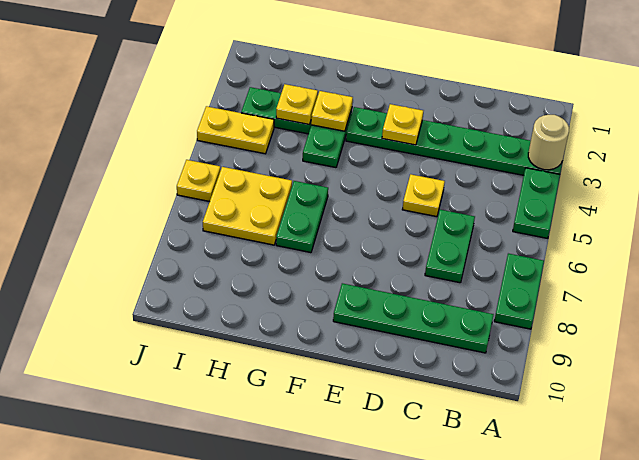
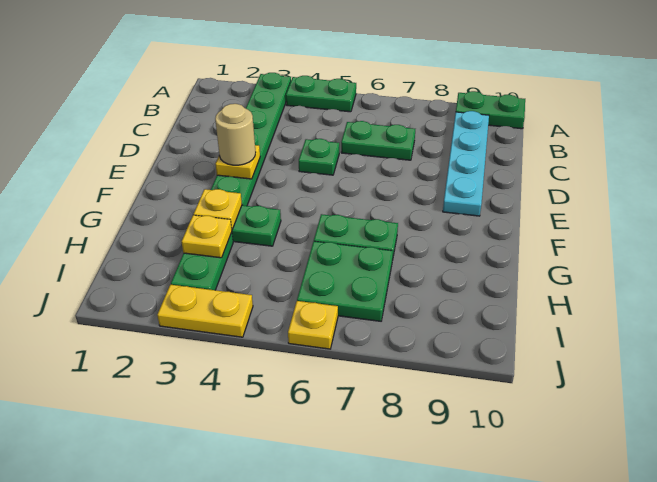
tan round brick A3 level 2 -> tan round brick E3 level 3
green plate A7:A8 level 1 -> green plate A9:A10 level 1
green plate B9:E9 level 1 -> cyan plate B9:E9 level 1
yellow plate D5 level 1 -> green plate D5 level 1
yellow plate H6:I7 level 1 -> green plate H6:I7 level 1
yellow plate I4:J4 level 1 -> yellow plate J3:J4 level 1

